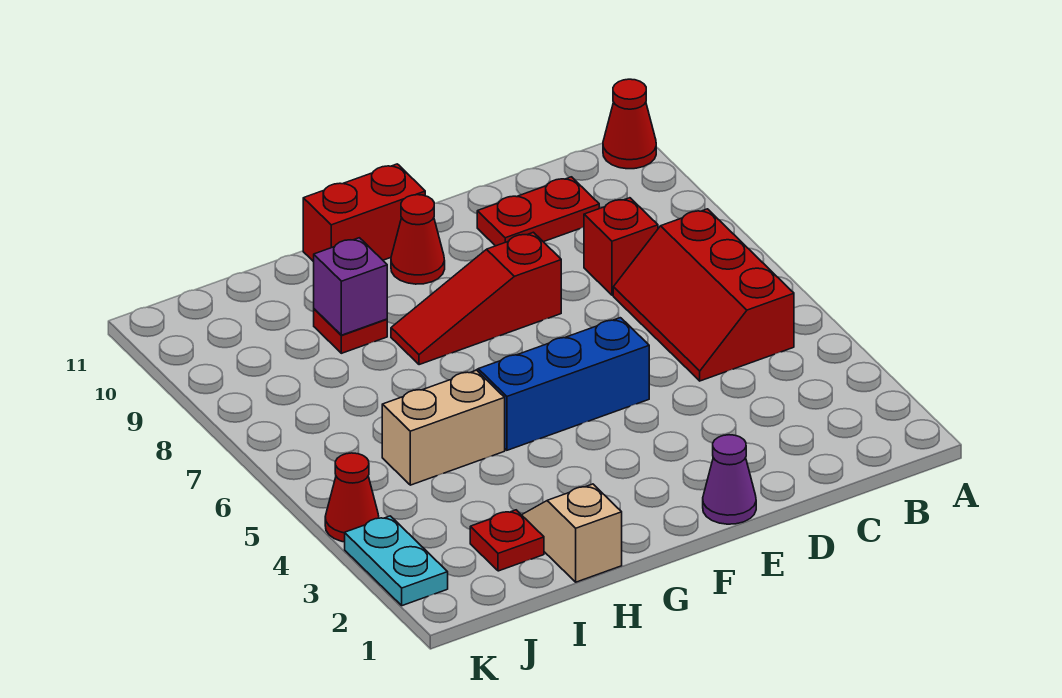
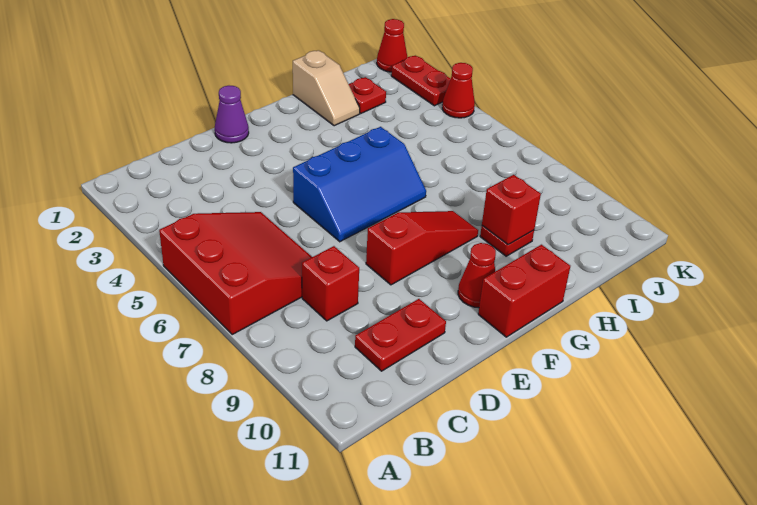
red cone A11 level 1 -> red cone K1 level 1
red slope B5:C7 level 1 top B -> red slope A5:C7 level 1 top A
tan brick H5:I5 level 1 -> none
purple brick H9 level 2 -> red brick H9 level 2
cyan plate K2:K3 level 1 -> red plate K2:K3 level 1

